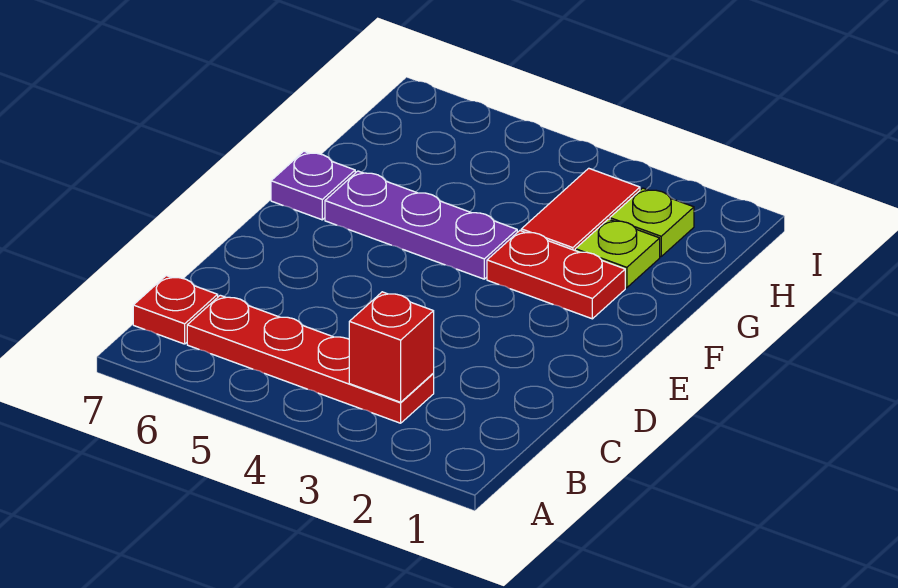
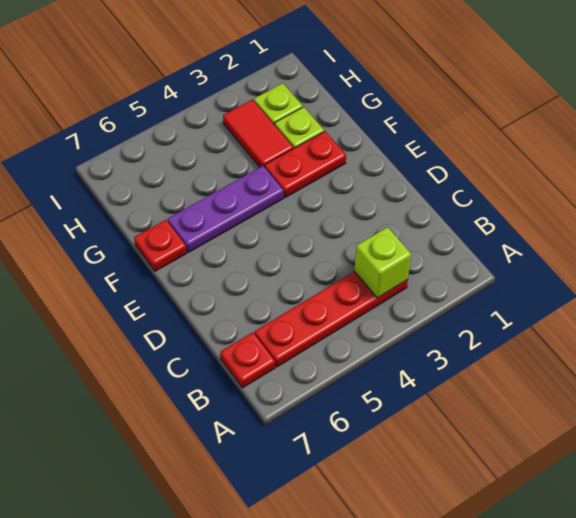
red brick B3 level 2 -> lime brick B3 level 2
purple plate F7 level 1 -> red plate F7 level 1

